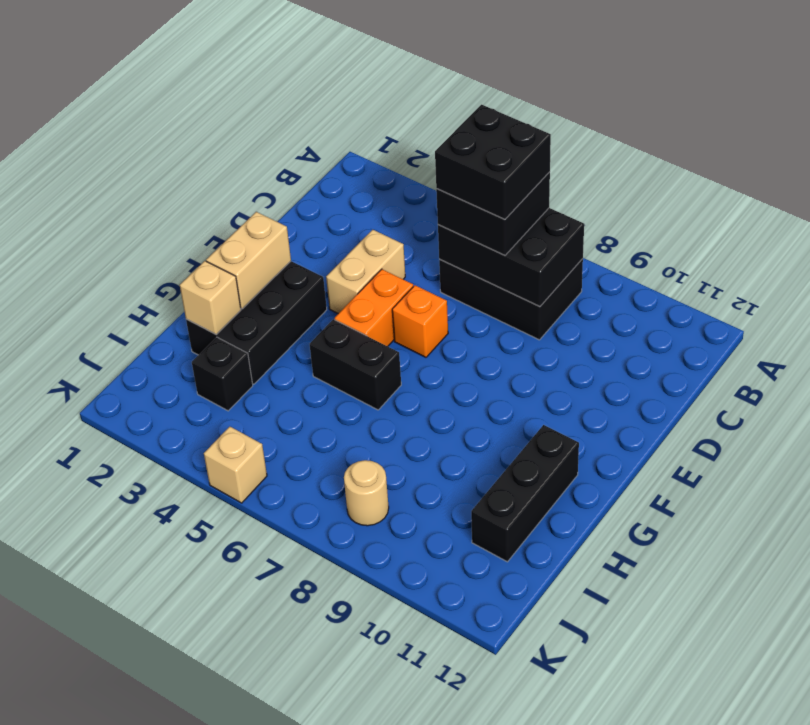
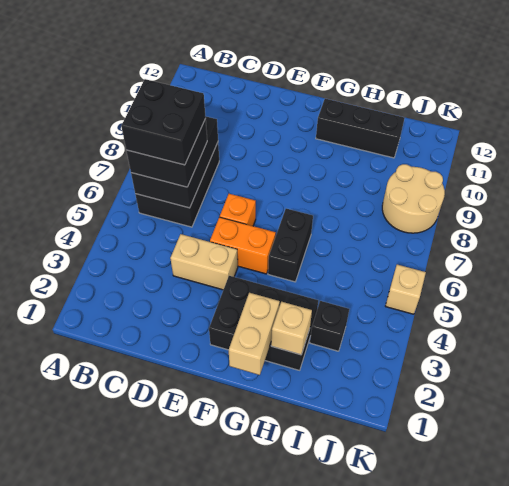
tan brick F2:G2 level 2 -> tan brick G1:G2 level 2
tan round brick J8 level 1 -> tan round brick J8:K9 level 1

